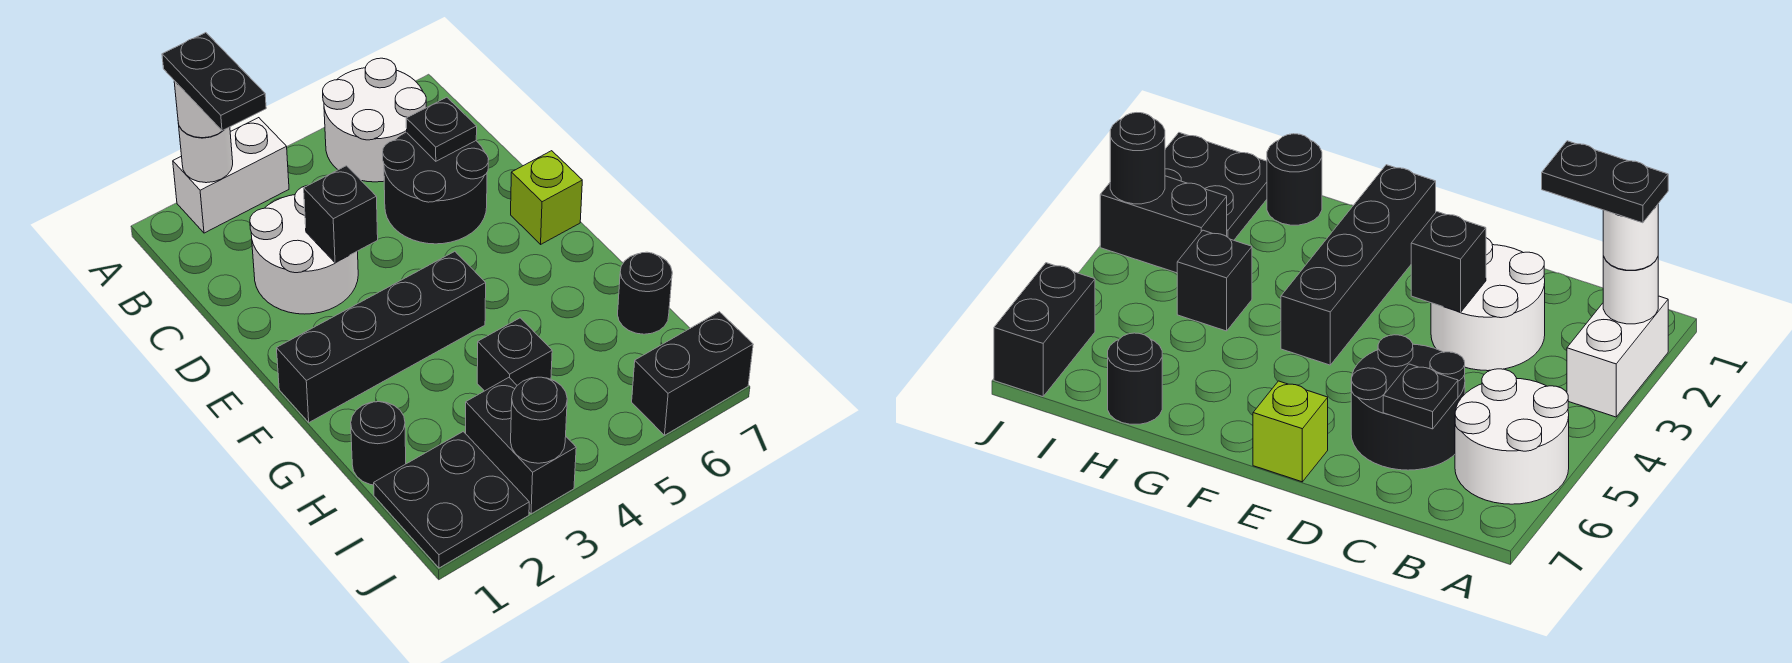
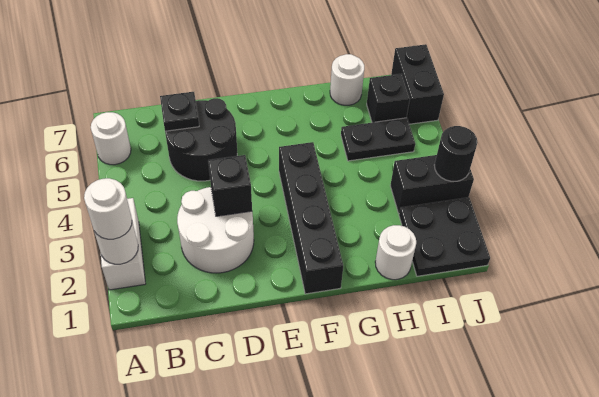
black plate A2:B2 level 4 -> black plate H5:I5 level 1
white round brick A5:B6 level 1 -> white round brick A6 level 1
lime brick E7 level 1 -> none
black round brick H1 level 1 -> white round brick H1 level 1
black brick H4 level 1 -> black brick I6 level 1
black round brick H7 level 1 -> white round brick H7 level 1

